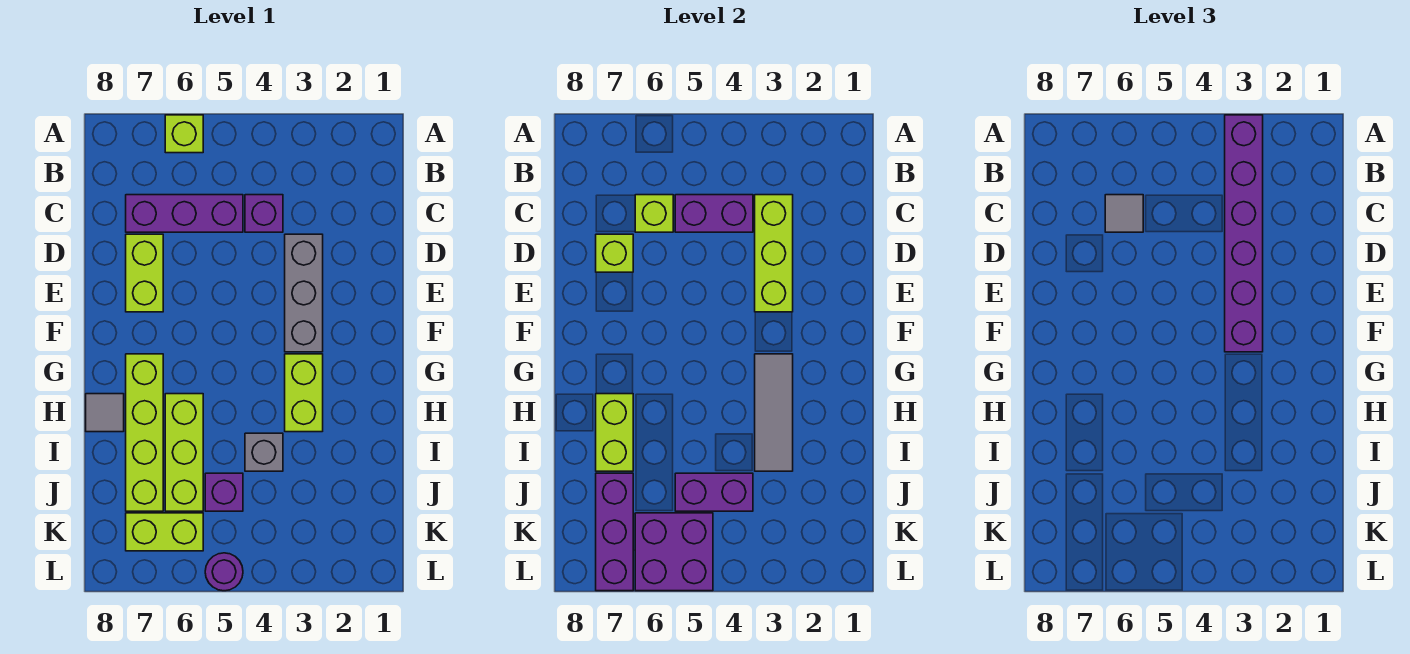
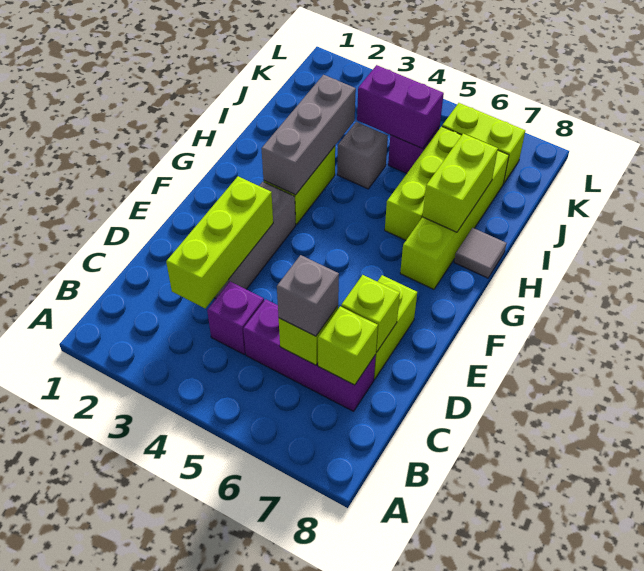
purple brick A3:F3 level 3 -> none
lime brick A6 level 1 -> lime brick C7 level 2
purple brick C4:C5 level 2 -> none
grey tile C6 level 3 -> grey brick C6 level 3
grey tile G3:I3 level 2 -> grey brick G3:I3 level 2
purple brick J7:L7 level 2 -> none
purple brick K5:L6 level 2 -> none
purple round brick L5 level 1 -> none

